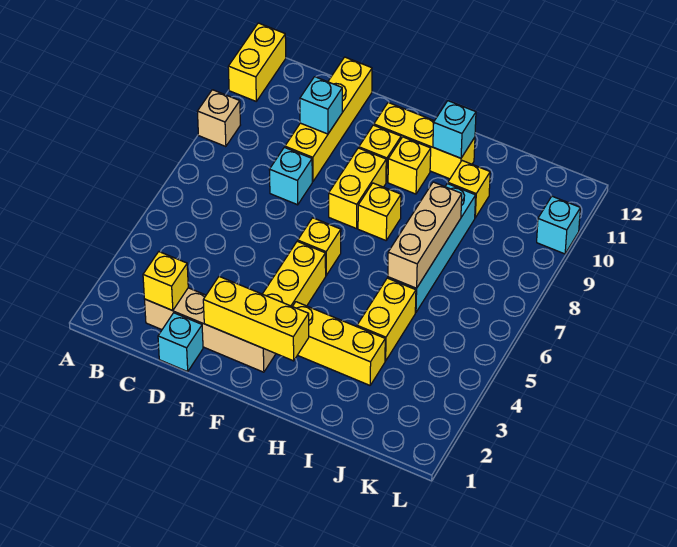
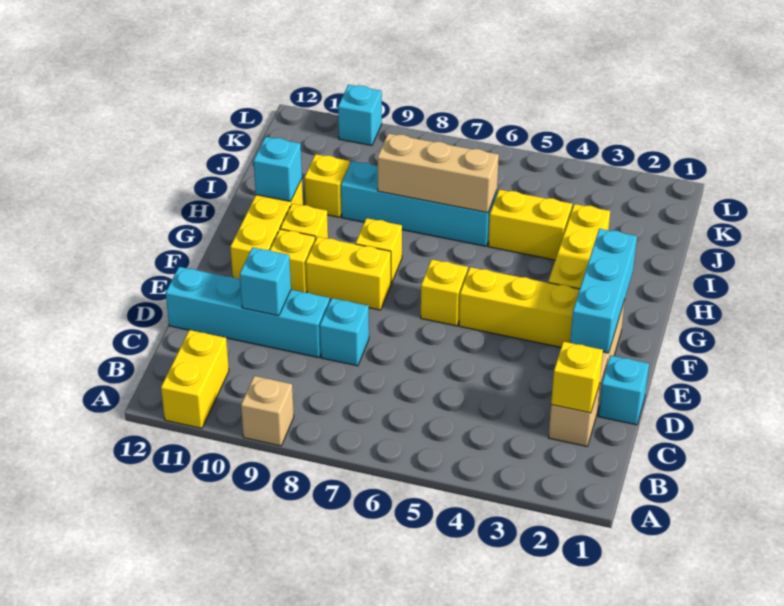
yellow brick A11:A12 level 1 -> yellow brick A11:B11 level 1
yellow brick D9:D12 level 1 -> cyan brick D9:D12 level 1
yellow brick E2:G2 level 2 -> cyan brick E2:G2 level 2

